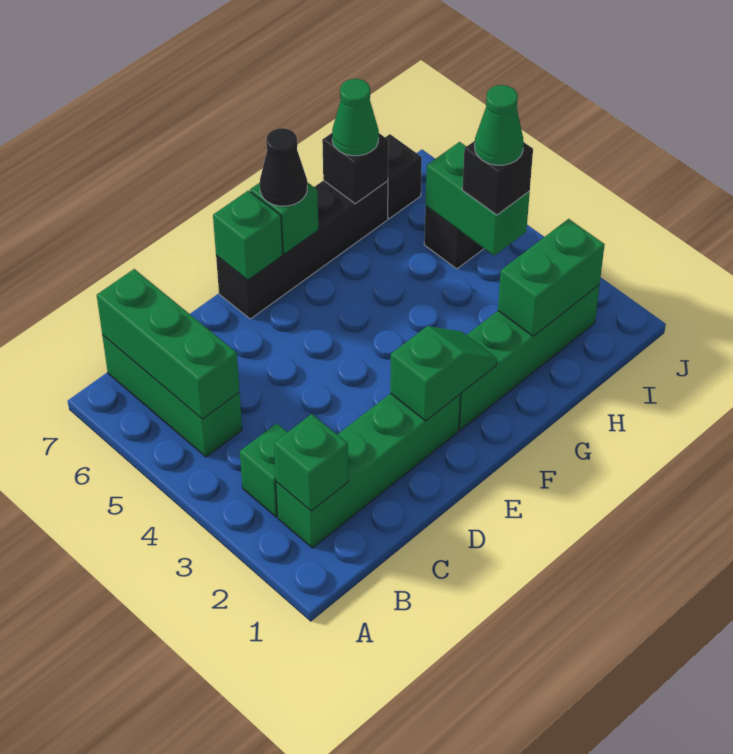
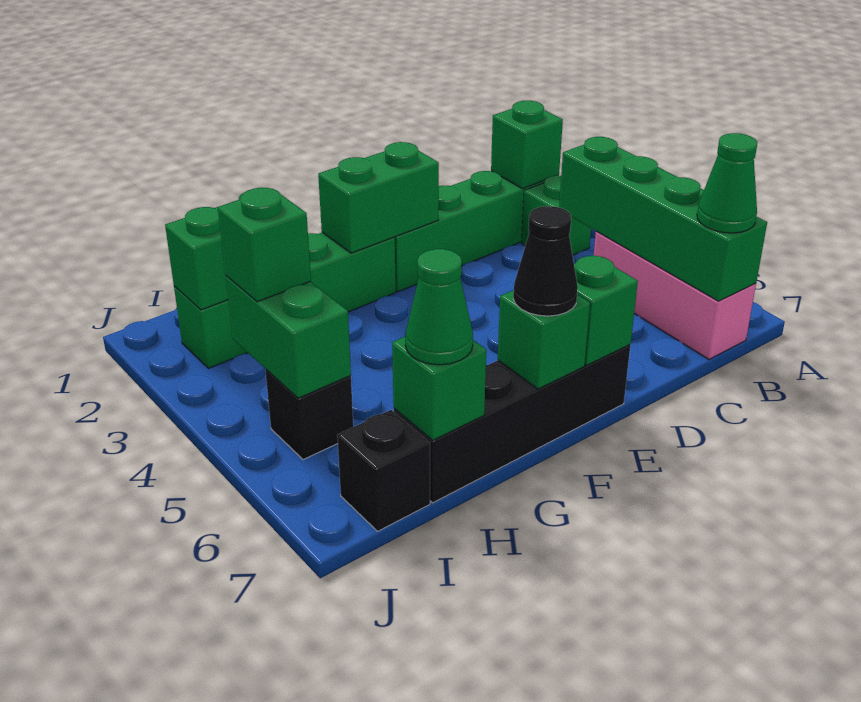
green brick B5:B7 level 1 -> pink brick B5:B7 level 1
green brick B5:B7 level 2 -> green brick B4:B7 level 2
green slope E2:F2 level 2 top E -> green brick E2:F2 level 2
black brick H7 level 2 -> green brick H7 level 2
black brick I4 level 3 -> green brick I4 level 3
green cone I4 level 4 -> green cone B7 level 3

